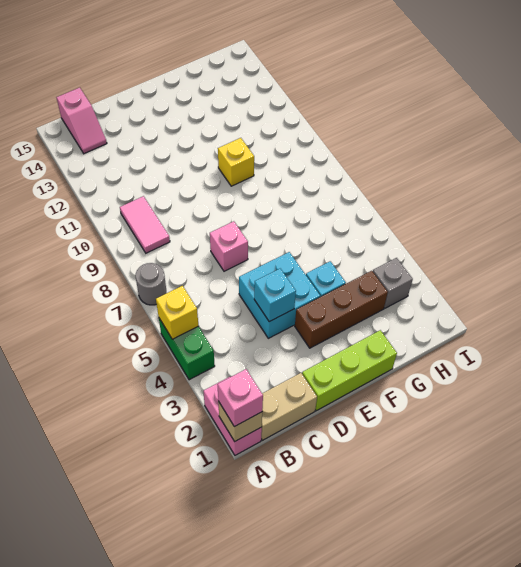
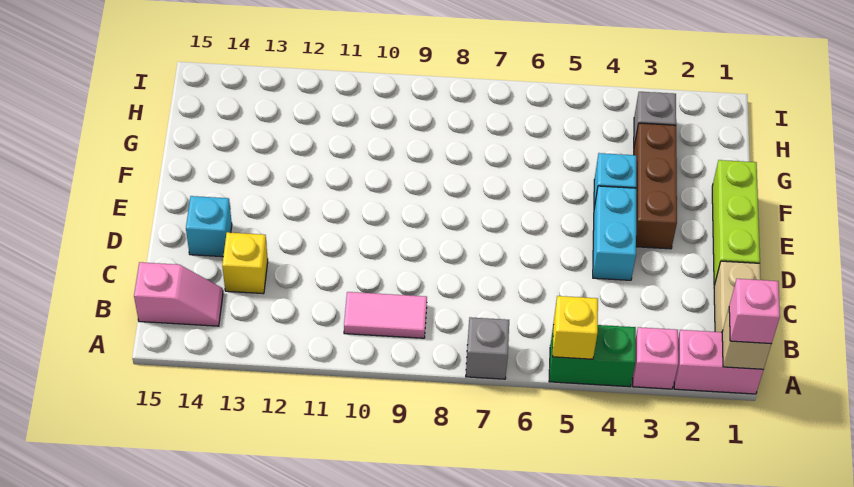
grey round brick A7 level 1 -> grey brick A7 level 1
cyan brick D4:E5 level 1 -> cyan brick D4:E4 level 1
cyan brick D4 level 2 -> cyan brick D14 level 1
pink brick D7 level 1 -> pink brick A3 level 1
yellow brick F10 level 1 -> yellow brick C13 level 1

